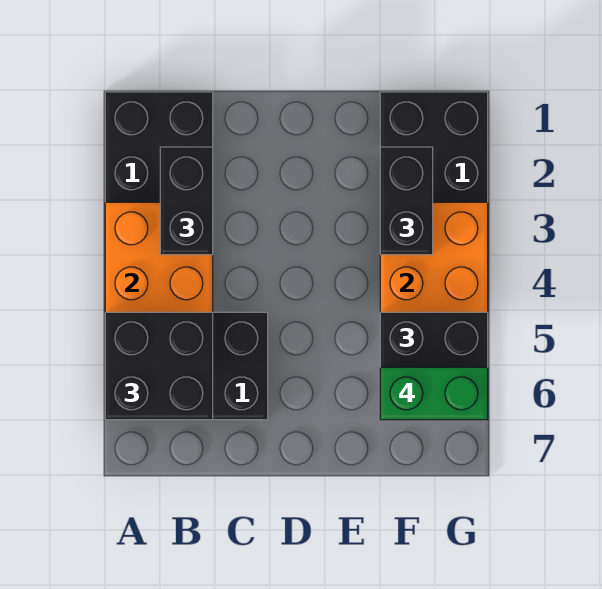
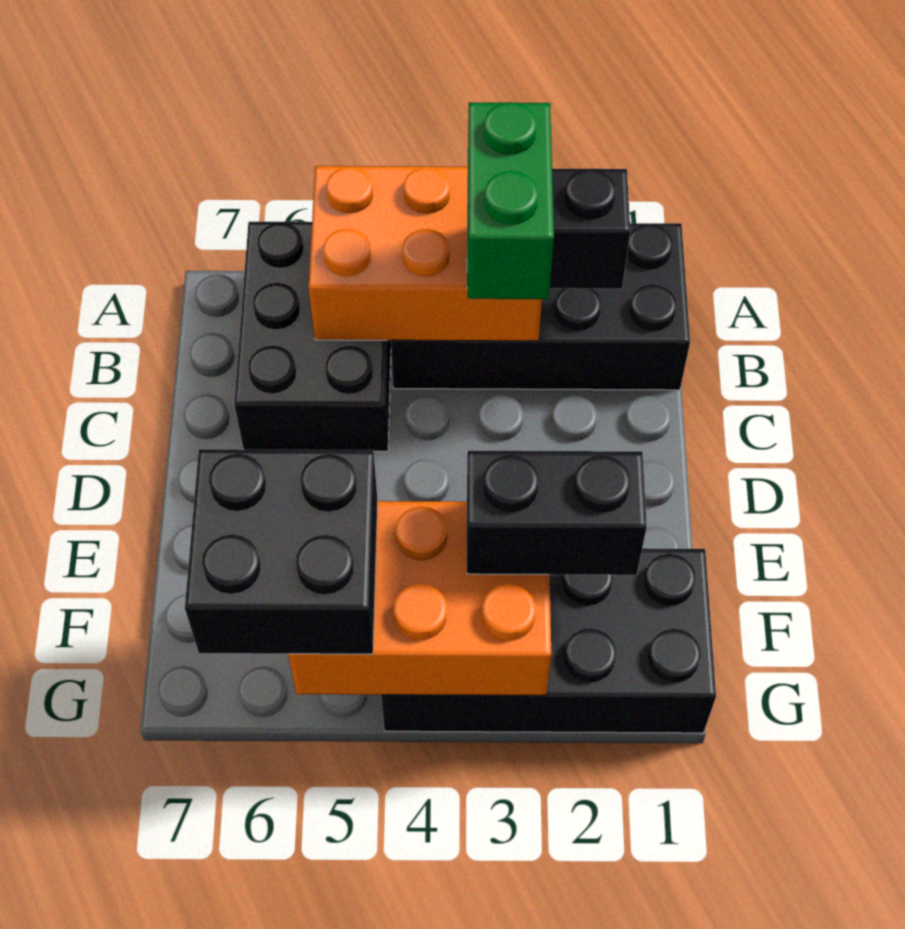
black brick A5:B6 level 3 -> none
green brick F6:G6 level 4 -> green brick B3:C3 level 4

